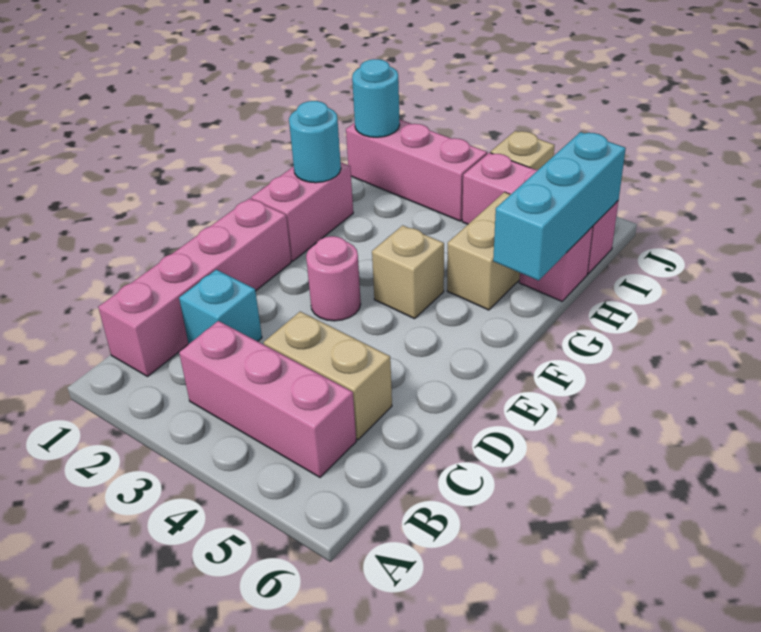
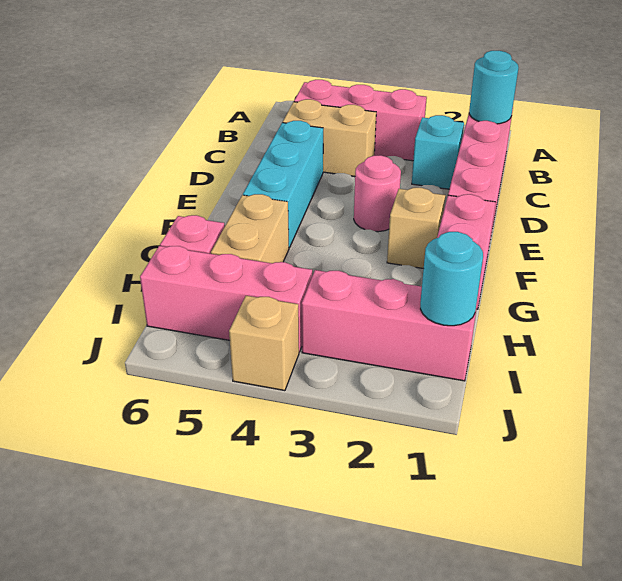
tan brick F4 level 1 -> tan brick F2 level 1
cyan round brick G1 level 2 -> cyan round brick B1 level 2
cyan brick G6:I6 level 2 -> cyan brick D5:F5 level 1

